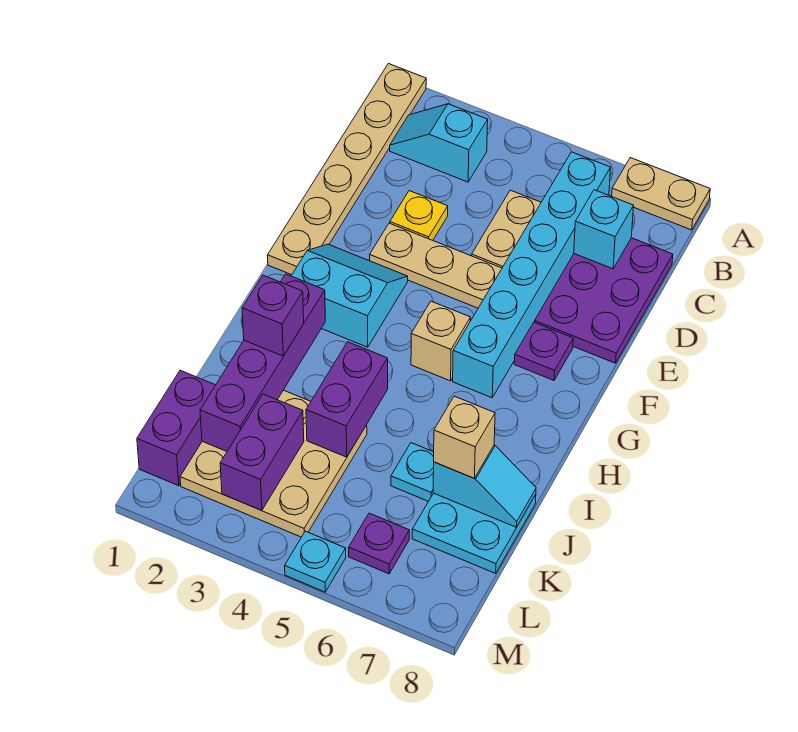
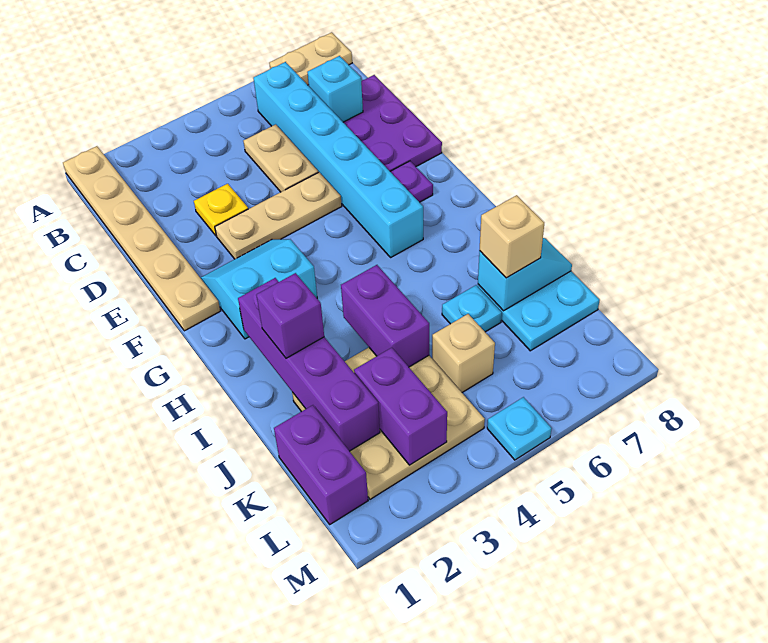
cyan slope B2:B3 level 1 top 3 -> none
tan brick G5 level 1 -> tan brick K5 level 1
purple plate L6 level 1 -> none

